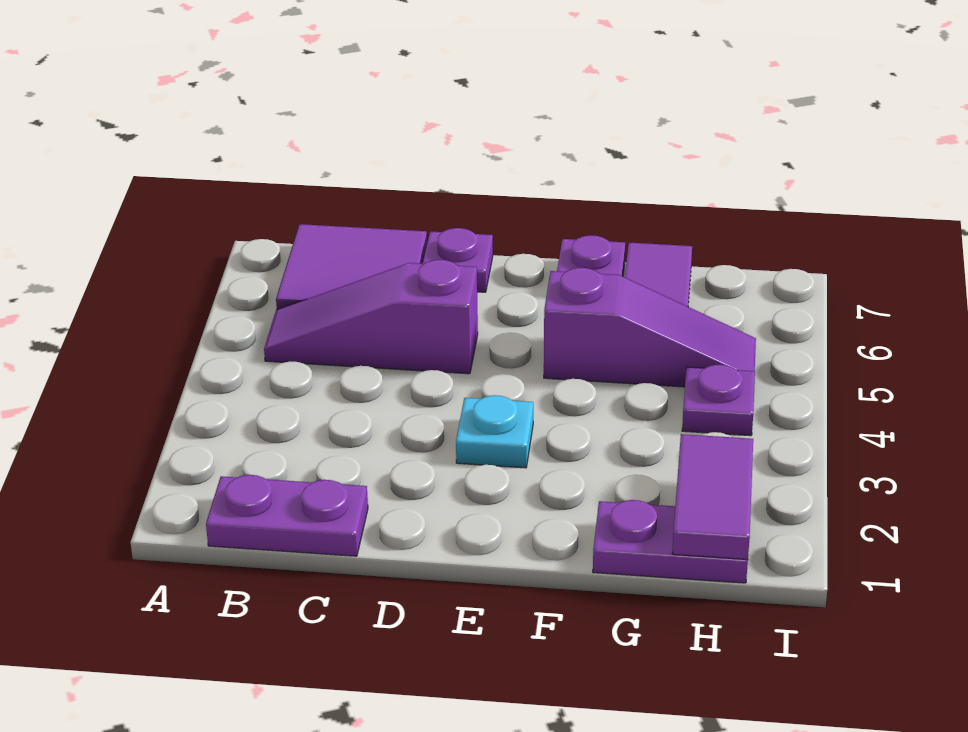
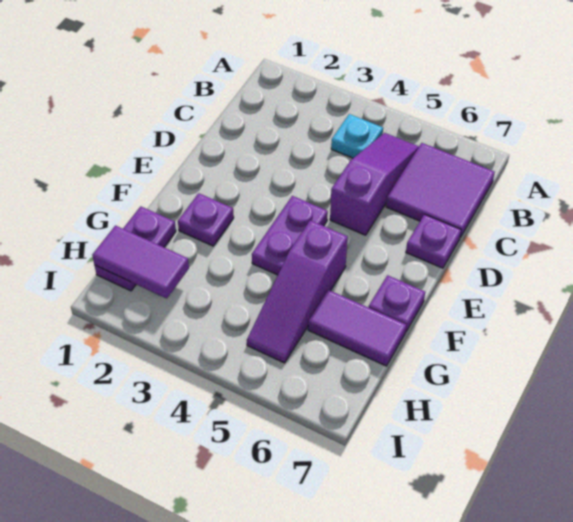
purple plate B1:C1 level 1 -> purple plate E4:F4 level 1
cyan plate E3 level 1 -> cyan plate B4 level 1
purple plate H4 level 1 -> purple plate F2 level 1

